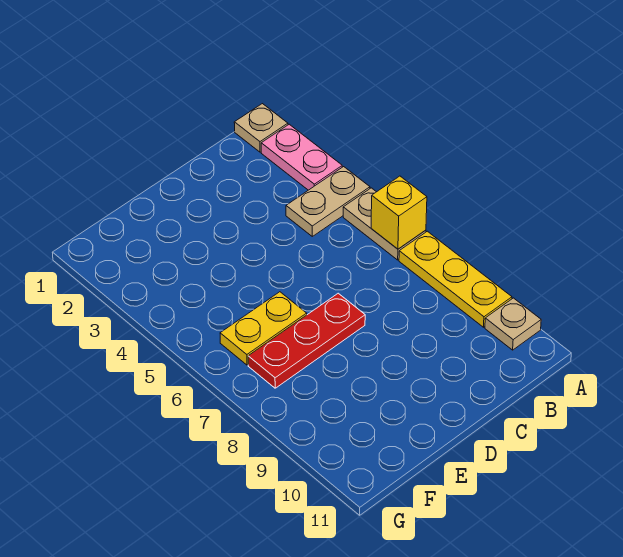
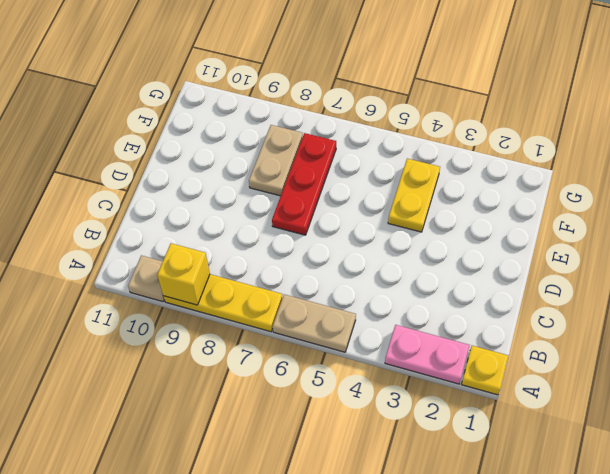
tan plate A1 level 1 -> yellow plate A1 level 1
tan plate A4:B4 level 1 -> tan plate E8:F8 level 1
yellow brick A6 level 2 -> yellow brick A9 level 2
yellow plate E6:F6 level 1 -> yellow plate E4:F4 level 1

